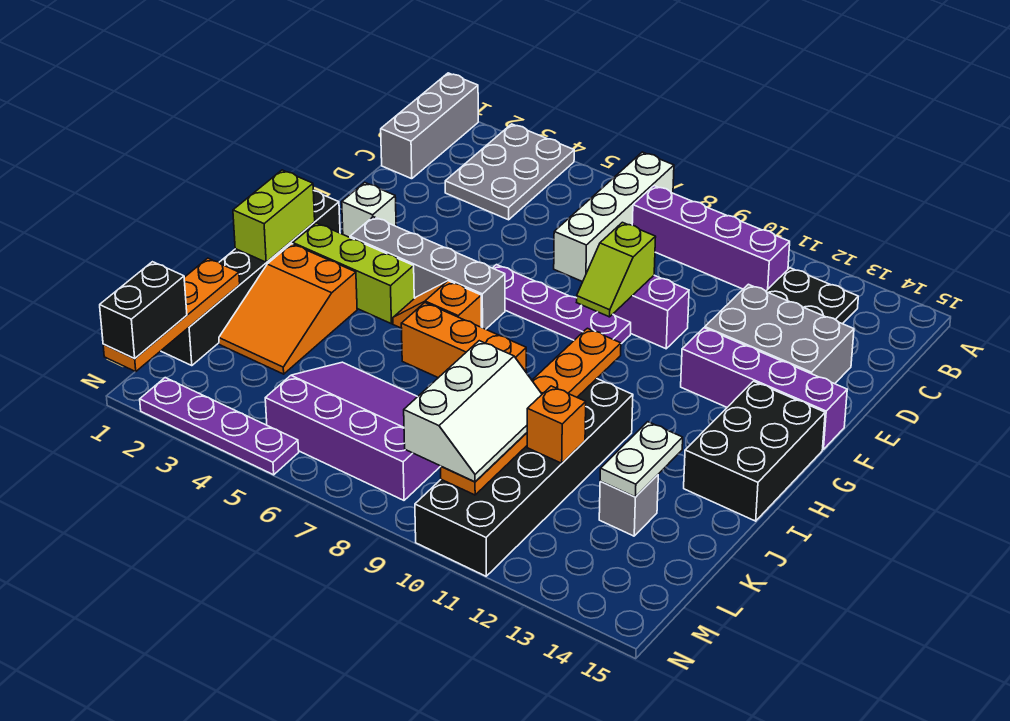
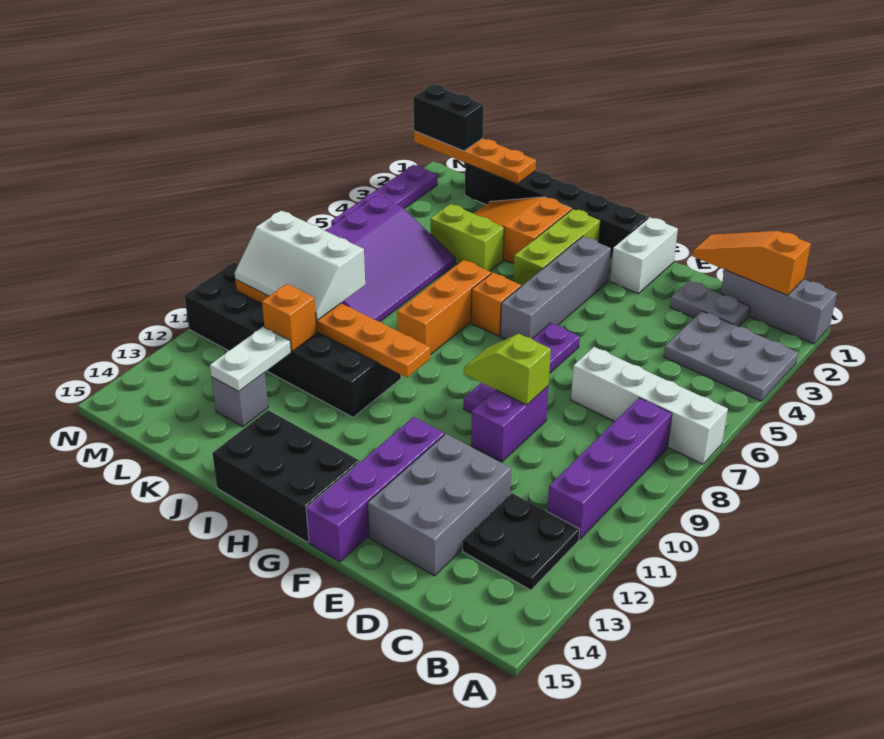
none -> orange slope B1:D1 level 2 top B
none -> grey plate C2:D2 level 1
white brick F2 level 1 -> white brick F1:F2 level 1
lime brick H1:I1 level 2 -> lime brick J4:K4 level 1
white plate J13:K13 level 2 -> white plate K12:K13 level 2

